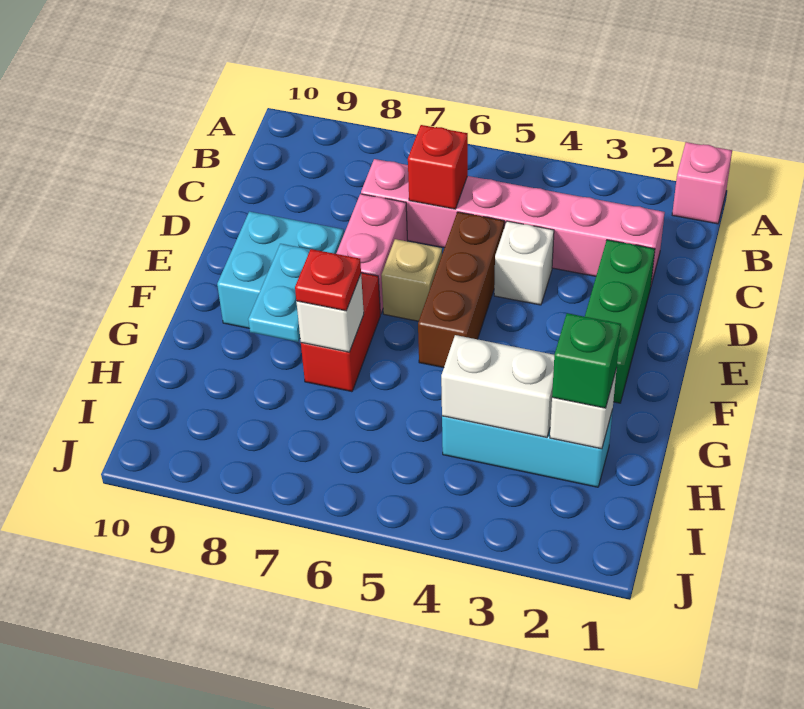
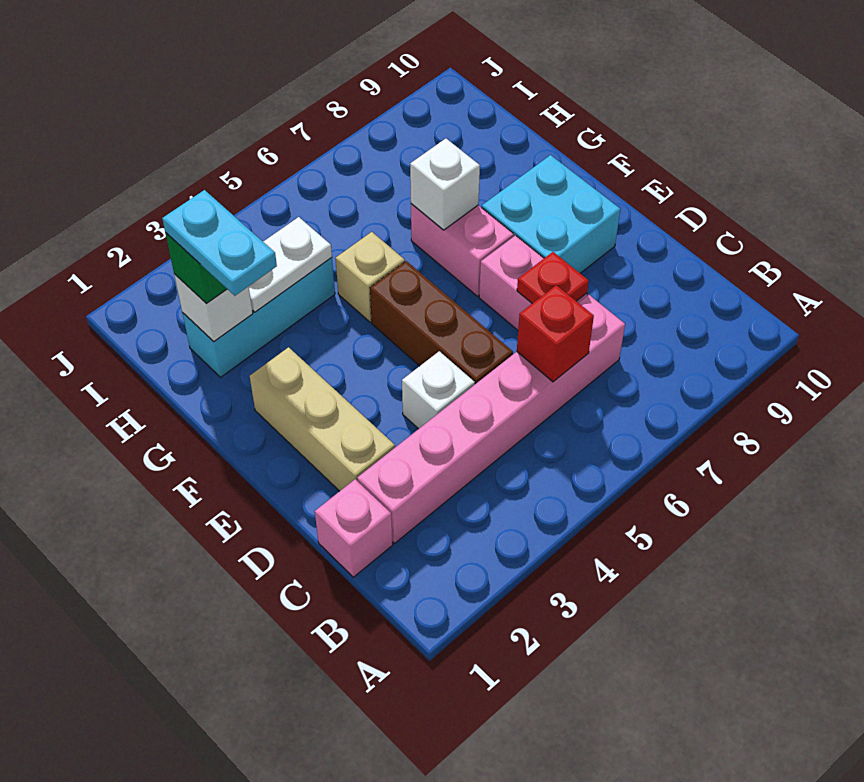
pink brick A1 level 1 -> pink brick C1 level 1
green brick D2:F2 level 1 -> tan brick D2:F2 level 1
tan brick E6 level 1 -> tan brick G5 level 1
red brick F7:G7 level 1 -> pink brick F7:G7 level 1
cyan plate F8:G8 level 2 -> cyan plate G2:H2 level 4
red plate G7 level 3 -> red plate D7 level 2
white brick H3:H4 level 2 -> white plate H3:H4 level 2

